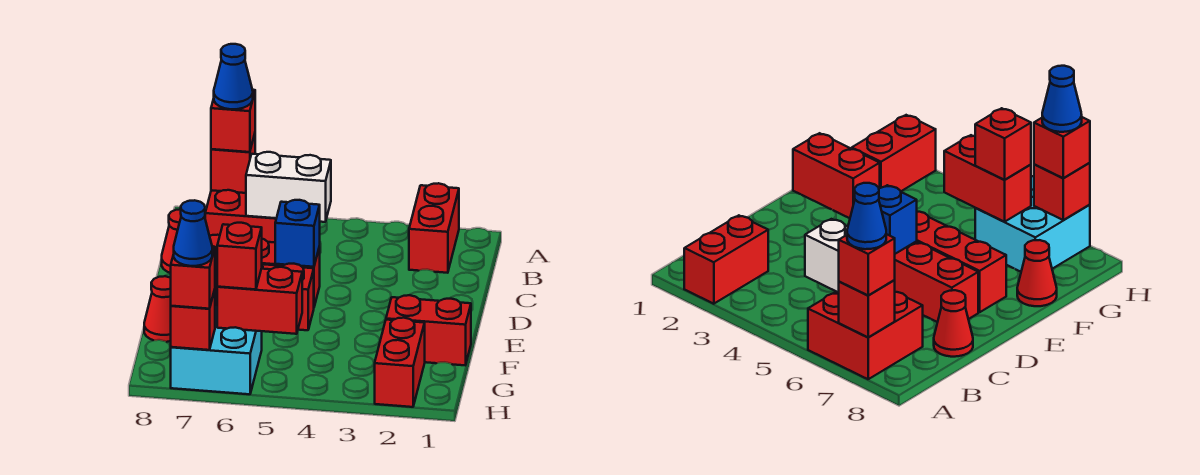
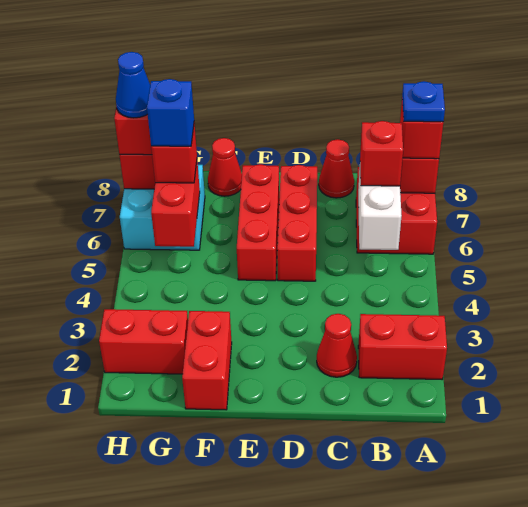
blue cone A7 level 4 -> blue plate A7 level 4
none -> red brick B6 level 3
none -> red cone C2 level 1
blue brick D5 level 2 -> blue brick G6 level 4

